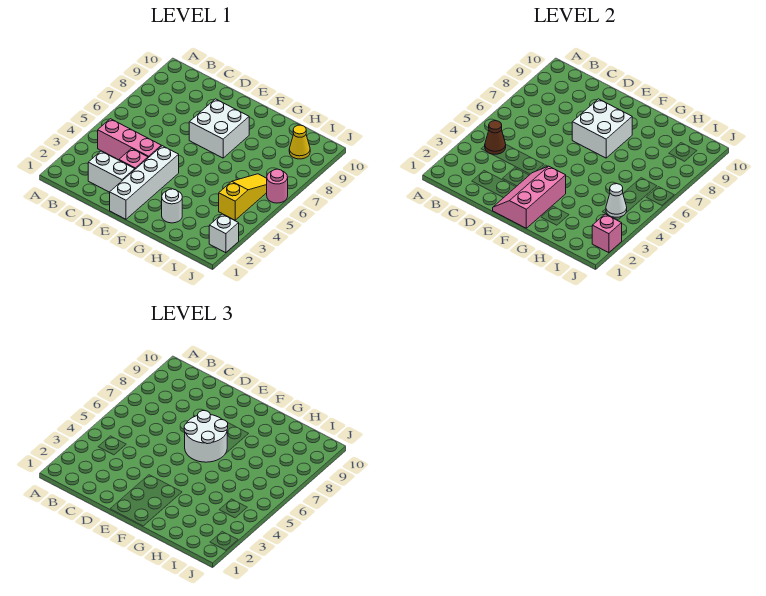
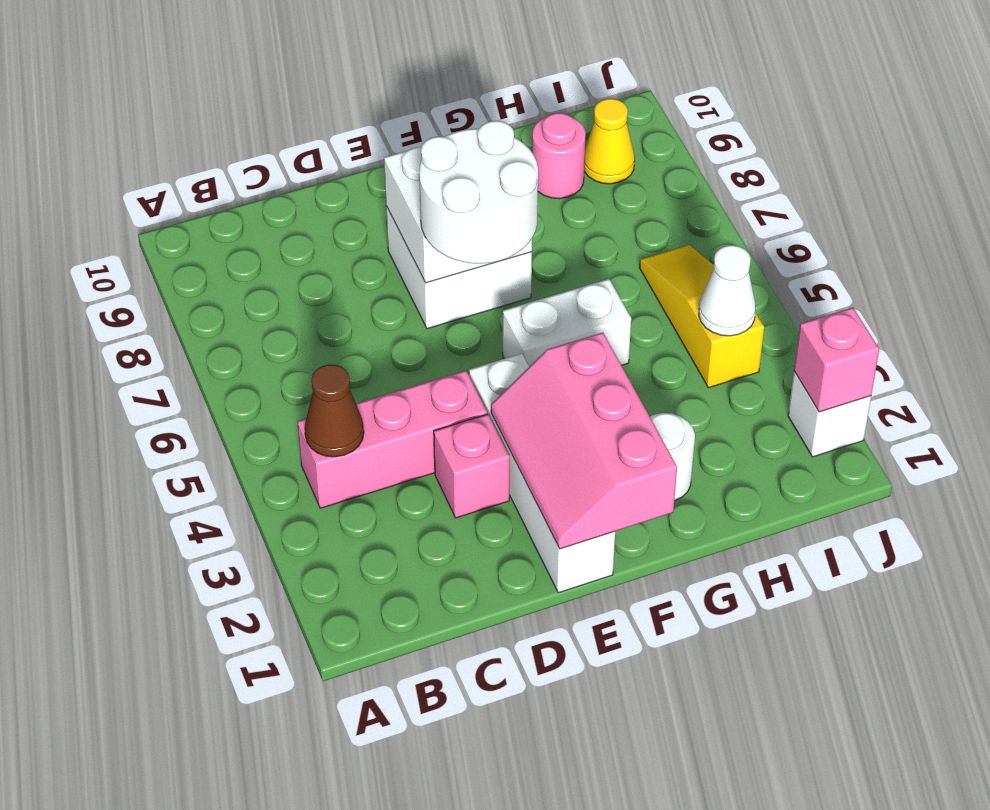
white brick C2:D2 level 1 -> white brick F5:G5 level 1
pink round brick J6 level 1 -> pink round brick H9 level 1

